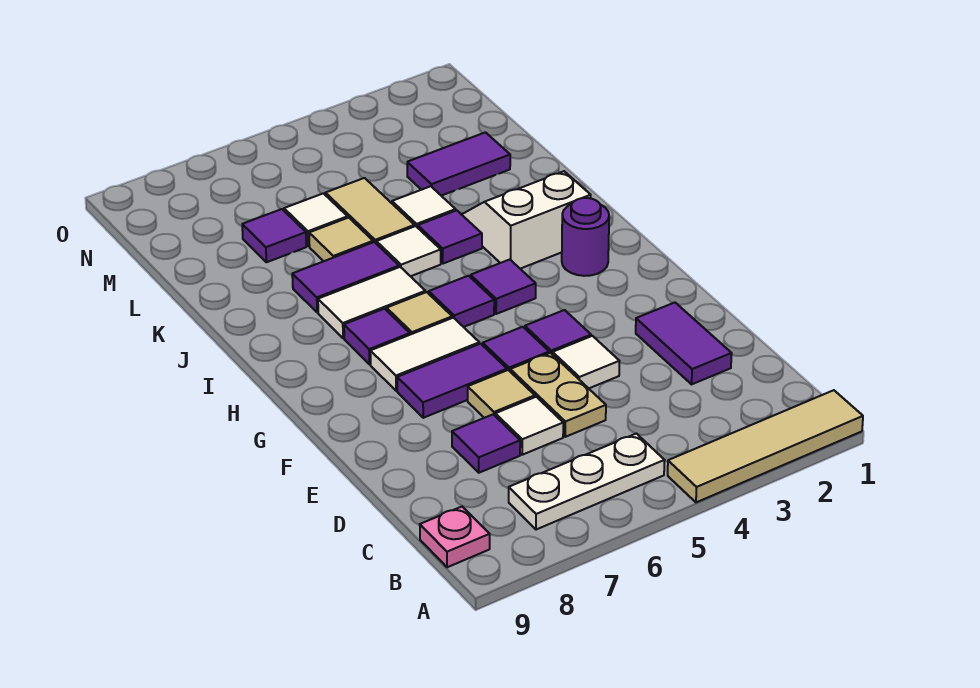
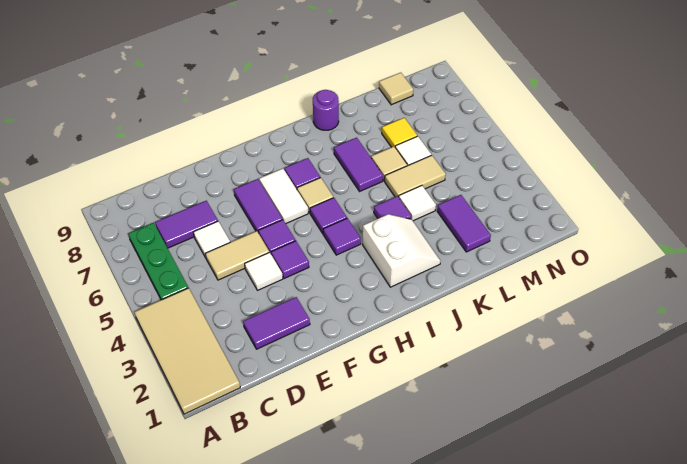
tan tile A1:A4 level 1 -> tan tile A1:B4 level 1
white plate B5:B7 level 1 -> green plate B5:B7 level 1
pink plate B9 level 1 -> none
tan plate D5:E5 level 1 -> tan tile D5:E5 level 1
purple tile D7 level 1 -> purple tile C7:D7 level 1
tan tile E6 level 1 -> tan tile M9 level 1
purple round brick H2 level 1 -> purple round brick J9 level 1
white tile I6:I7 level 1 -> none
white tile J5 level 1 -> none
purple tile L7 level 1 -> yellow tile L7 level 1

